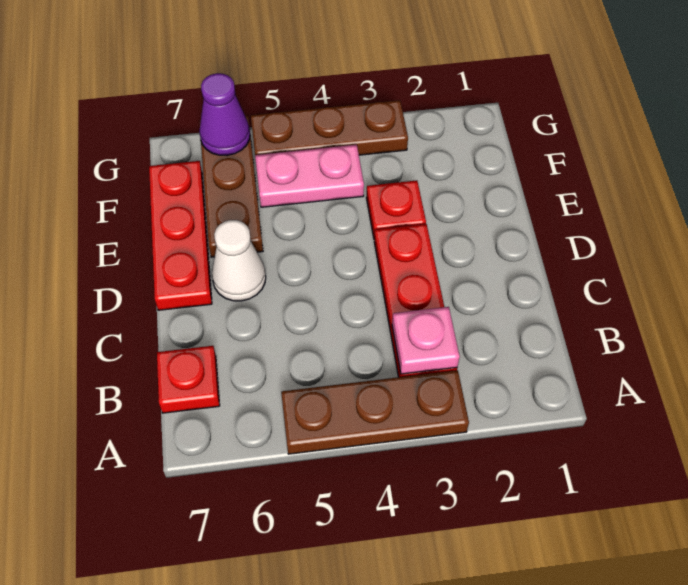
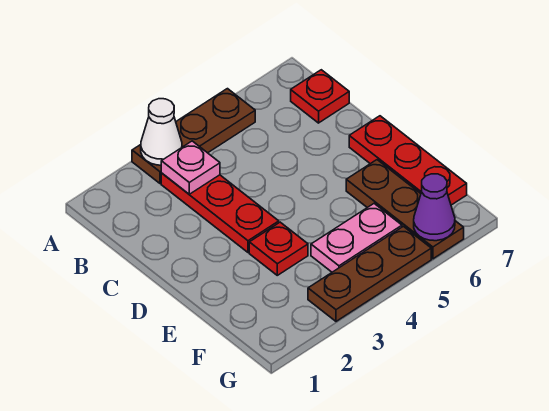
white cone D6 level 1 -> white cone A3 level 2

